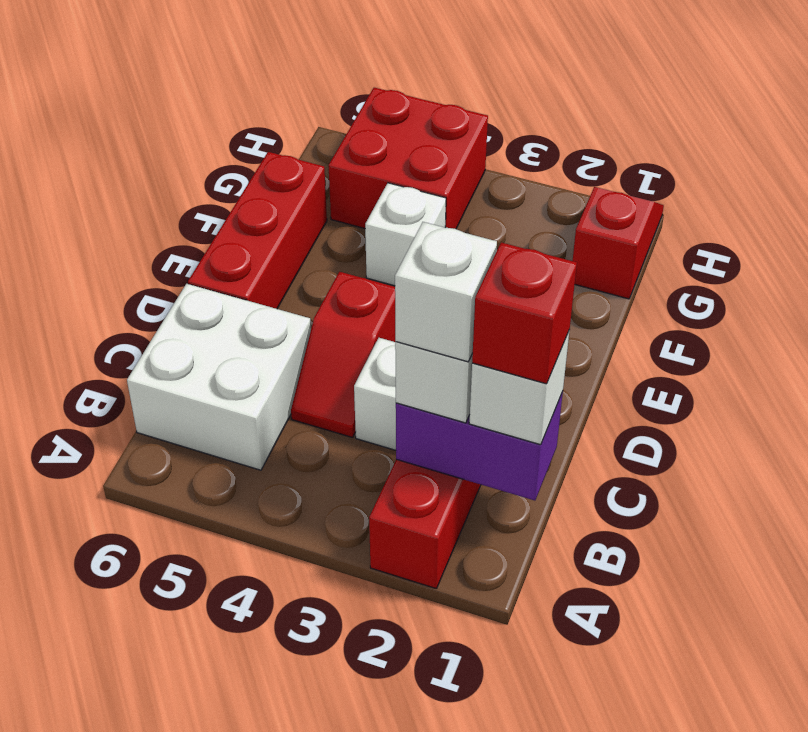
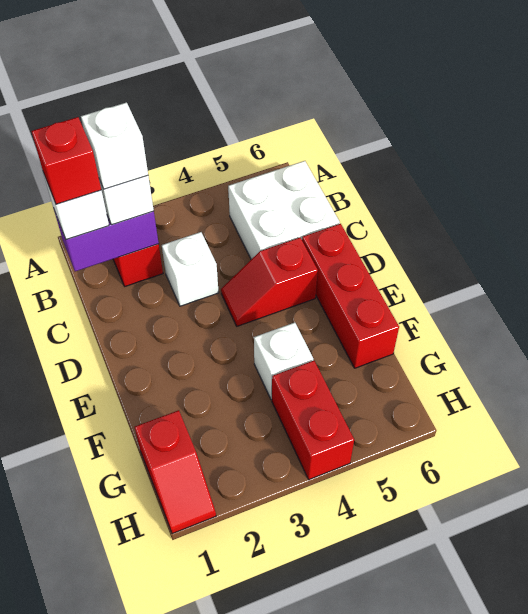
red slope C4:D4 level 1 top D -> red slope D4:D5 level 1 top 5
red brick G4:H5 level 1 -> red brick G4:H4 level 1

